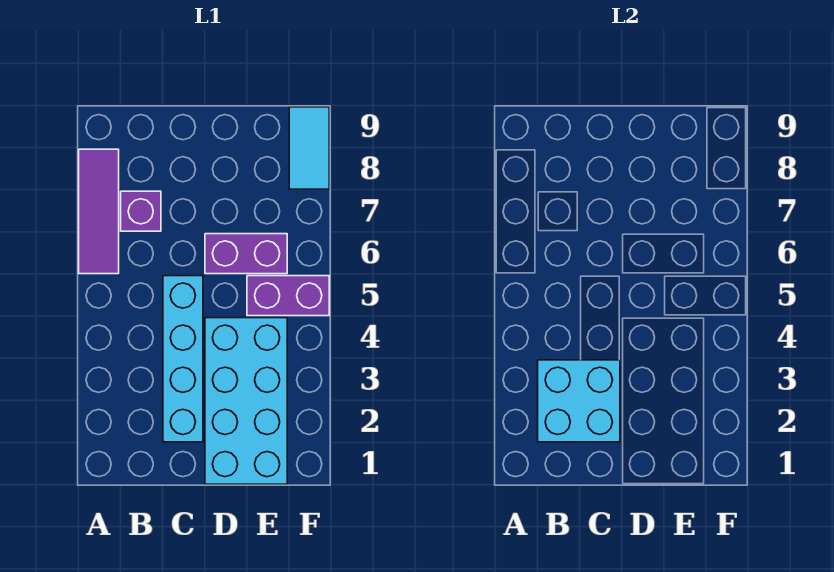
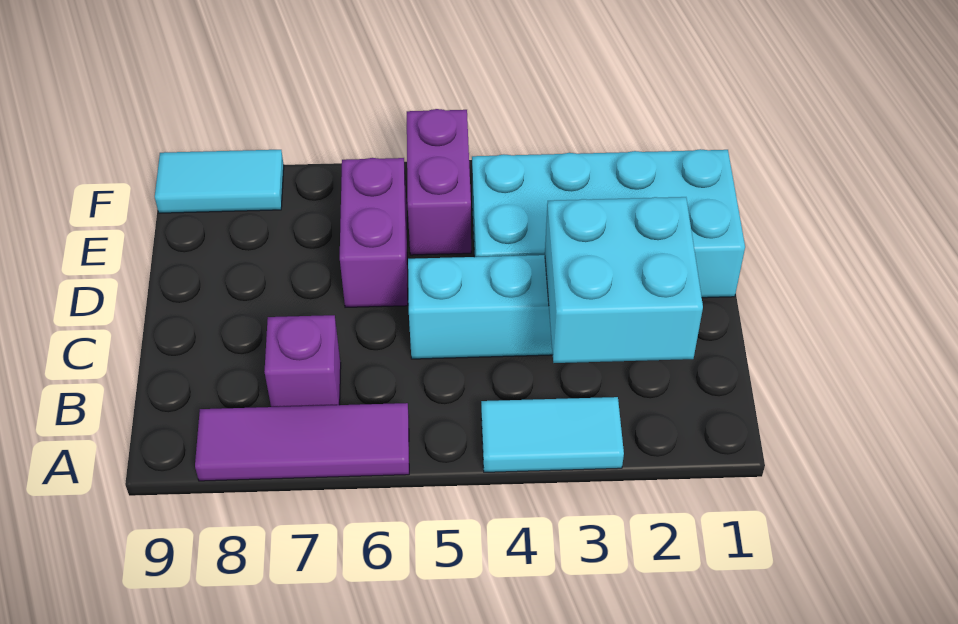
none -> cyan tile A3:A4 level 1

